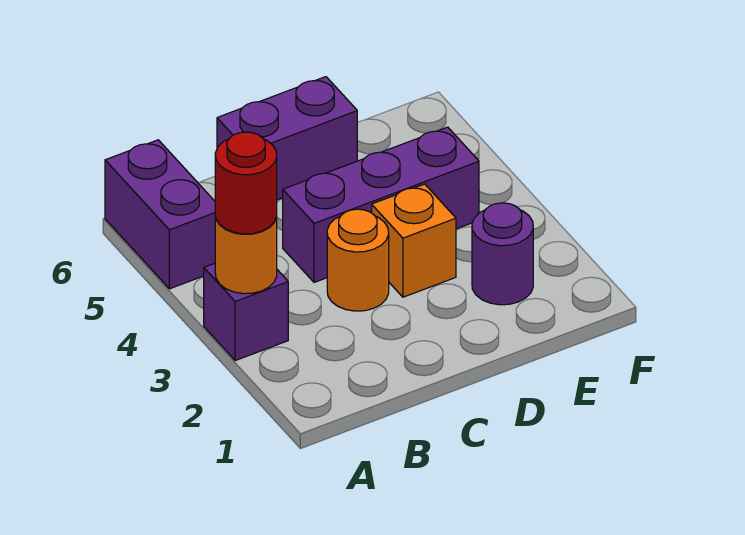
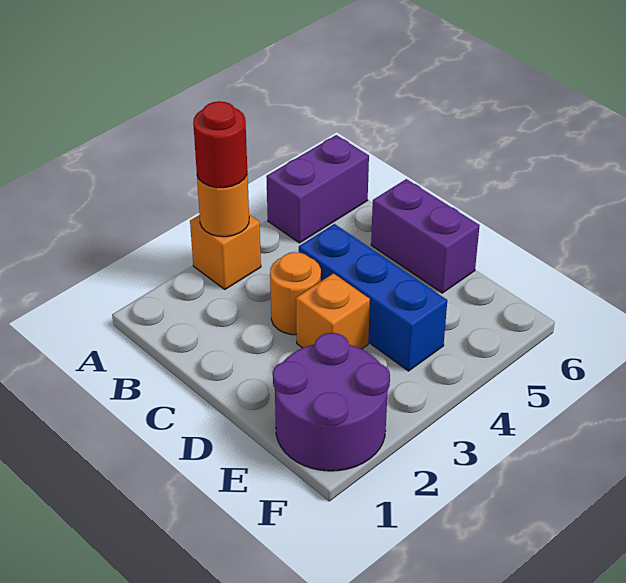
purple brick A3 level 1 -> orange brick A3 level 1
purple brick C4:E4 level 1 -> blue brick C4:E4 level 1
purple round brick E2 level 1 -> purple round brick E1:F2 level 1

